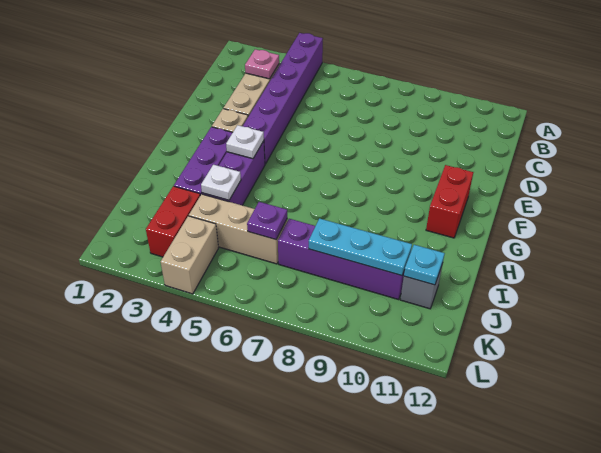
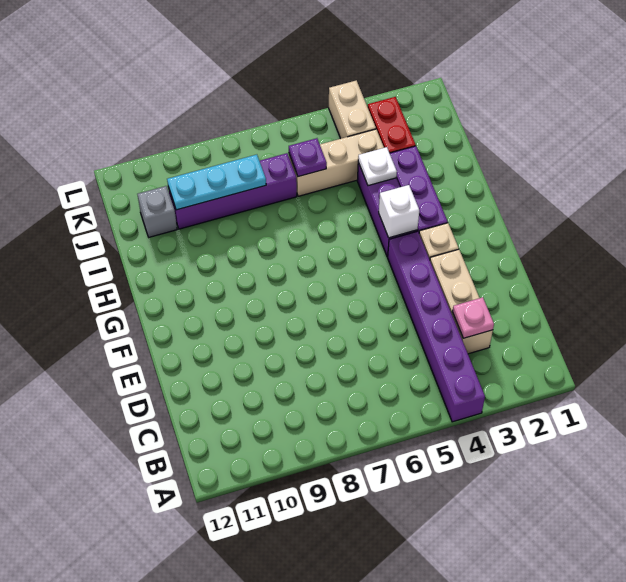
red brick F11:G11 level 1 -> none
white plate G4 level 2 -> white brick G4 level 2
cyan plate J11 level 2 -> none

